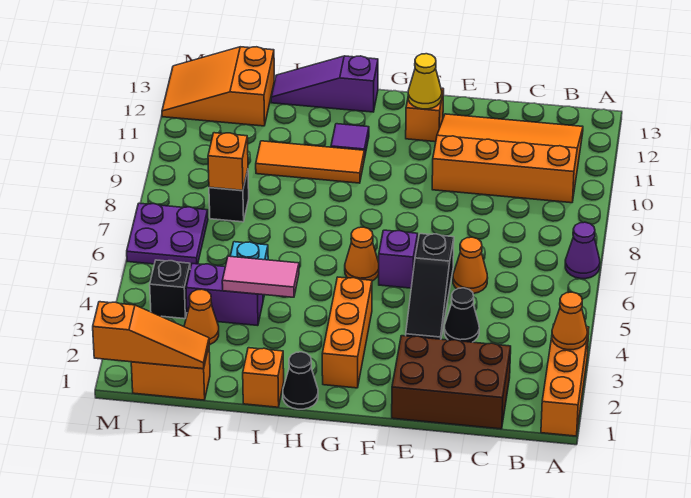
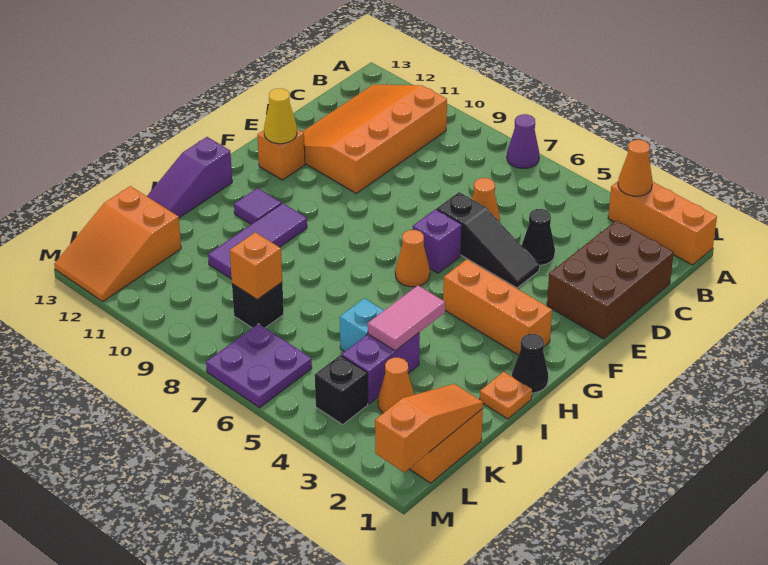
orange tile H10:J10 level 1 -> purple tile H10:J10 level 1
orange brick I1 level 1 -> orange plate I1 level 1

